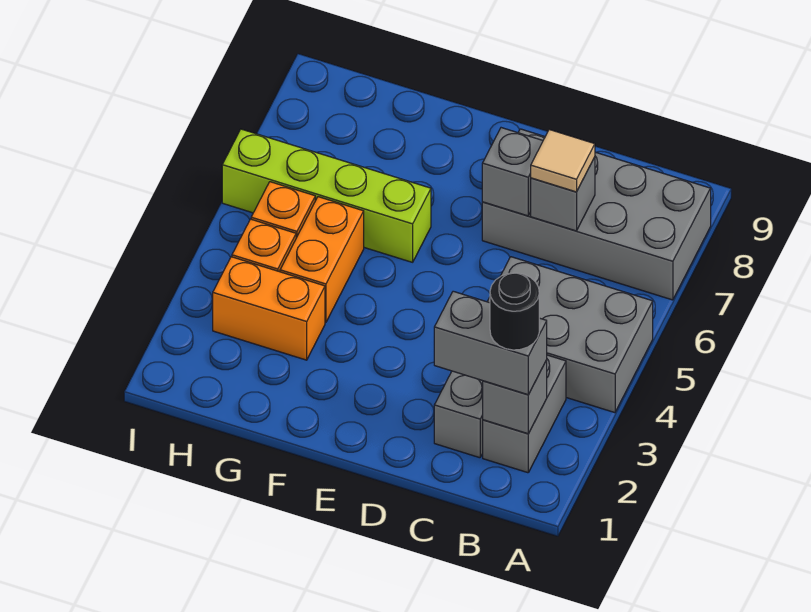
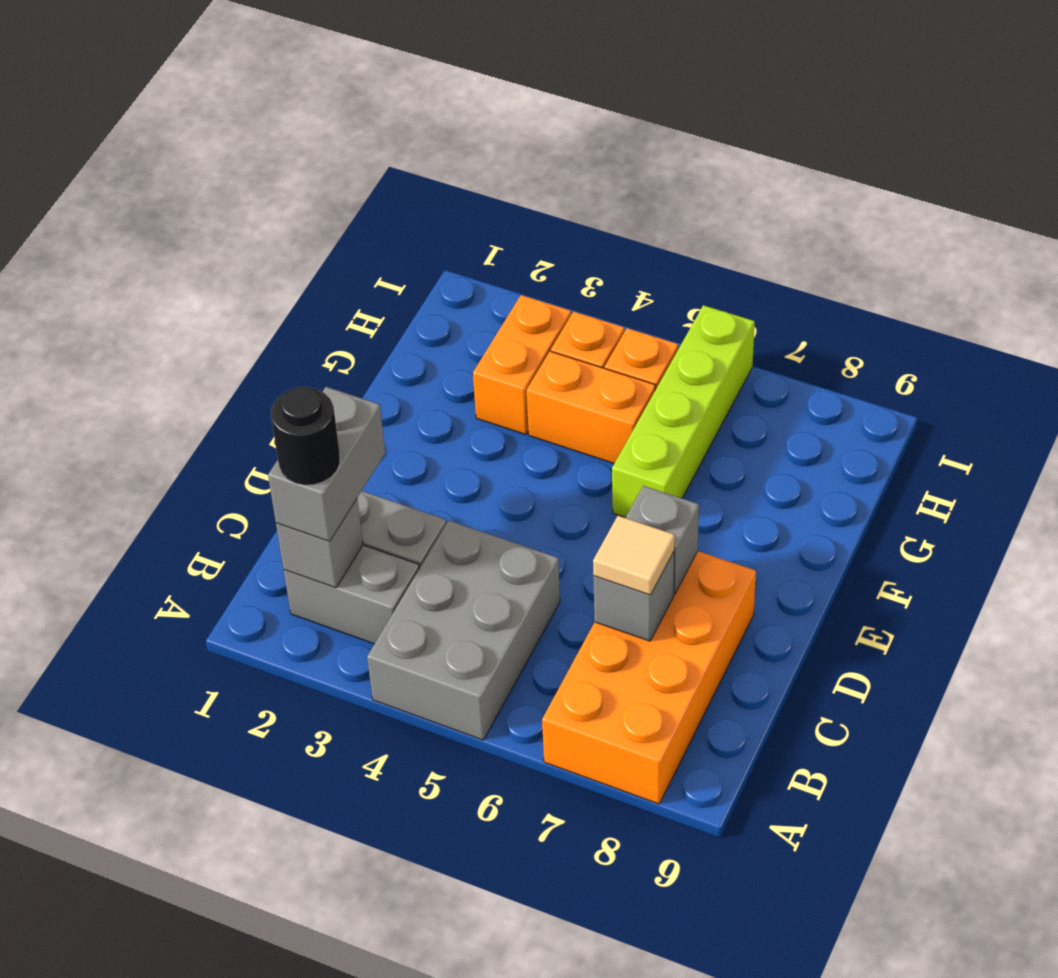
grey brick A7:D8 level 1 -> orange brick A7:D8 level 1

